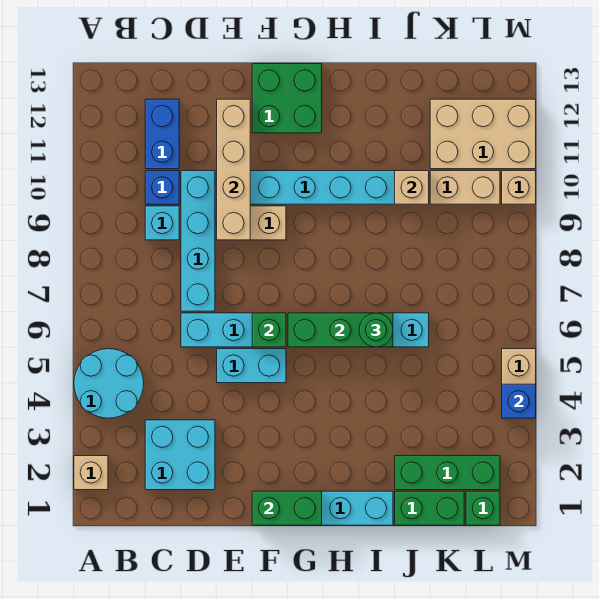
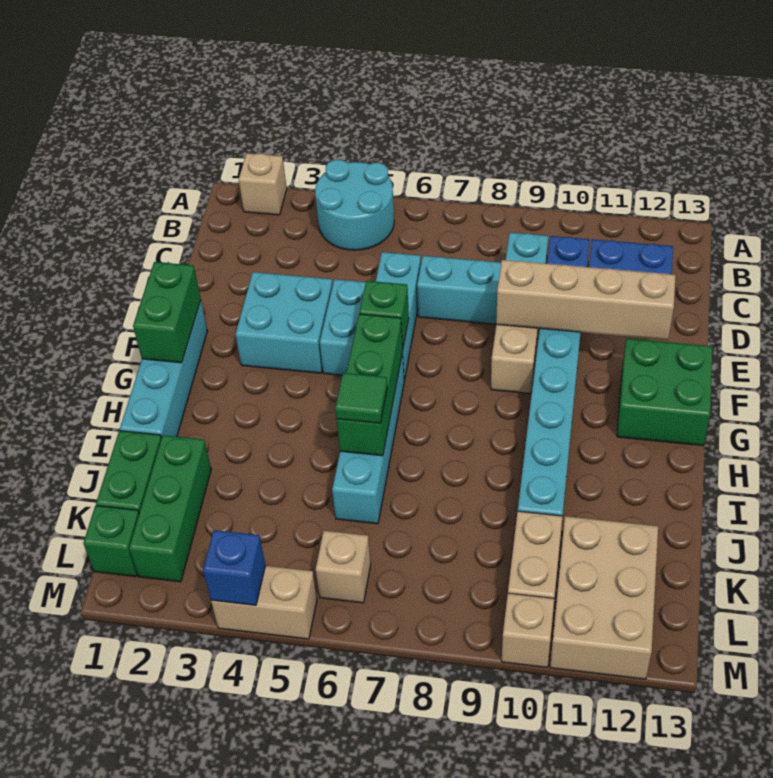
cyan brick C2:D3 level 1 -> cyan brick E3:F4 level 1
green round brick I6 level 3 -> green tile I6 level 3
tan brick J10 level 2 -> tan brick L6 level 1

